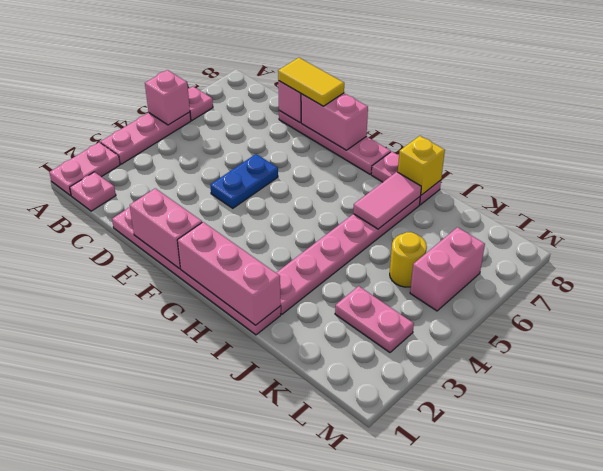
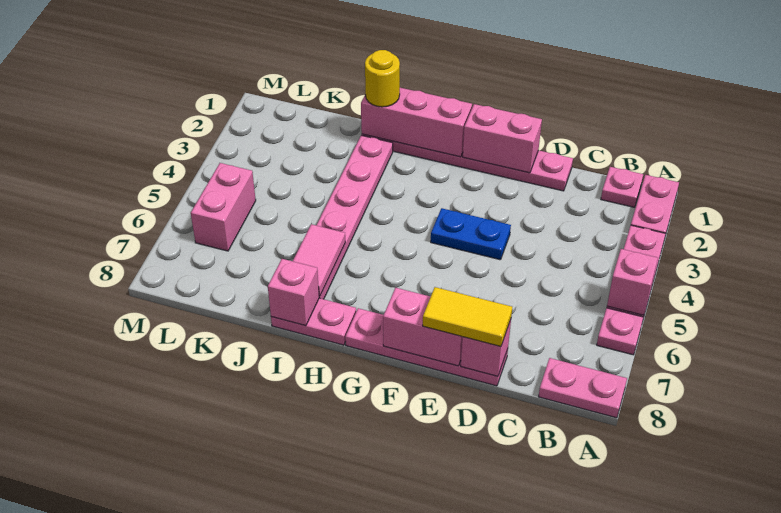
blue plate E4:E5 level 1 -> blue plate E4:F4 level 1
yellow brick I8 level 2 -> pink brick I8 level 2
pink plate K3:L3 level 1 -> pink plate A8:B8 level 1
yellow round brick K5 level 1 -> yellow round brick I1 level 3

